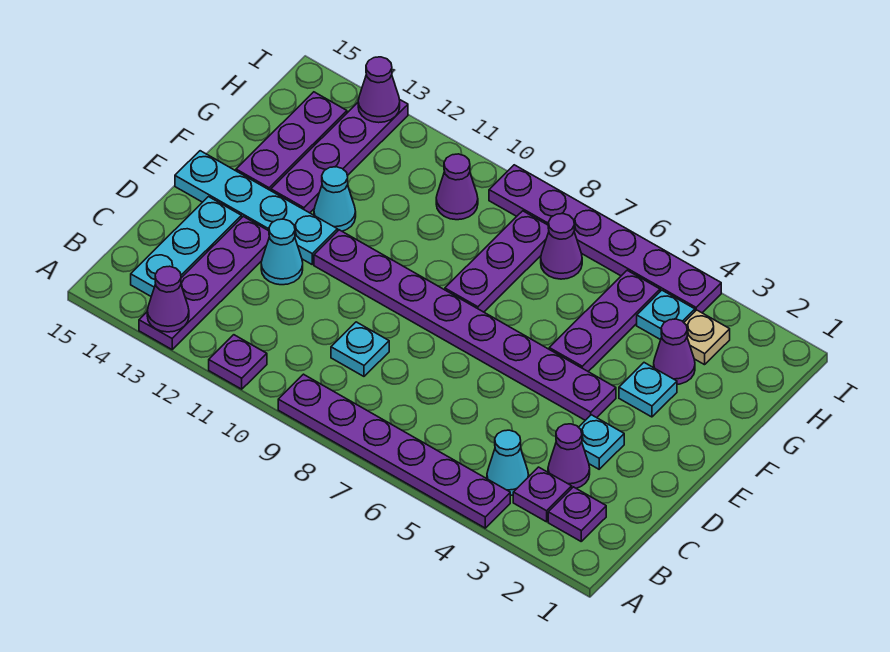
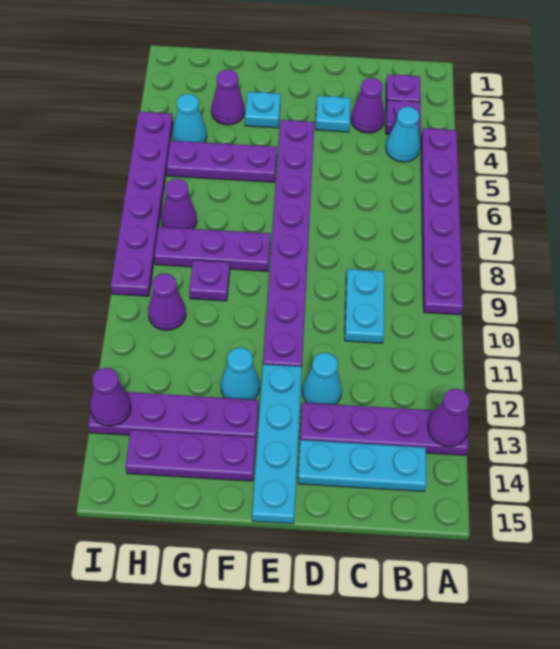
purple plate A11 level 1 -> purple plate G9 level 1
cyan plate C9 level 1 -> cyan plate C9:C10 level 1
tan plate H3 level 1 -> none
cyan plate H4 level 1 -> cyan cone H4 level 1

